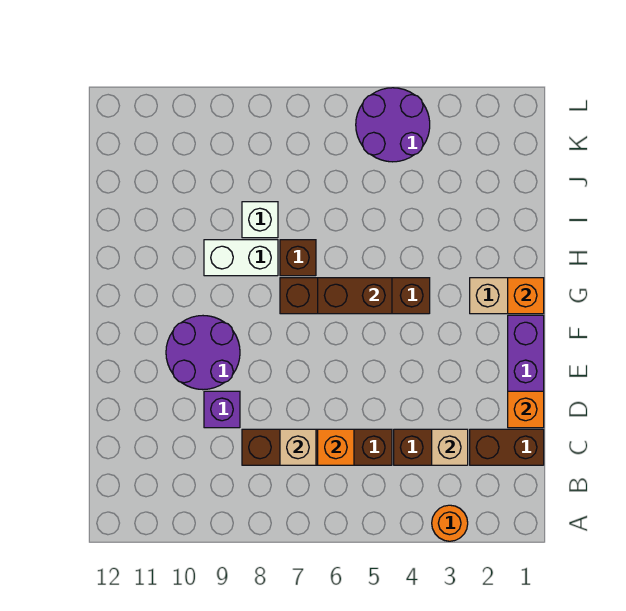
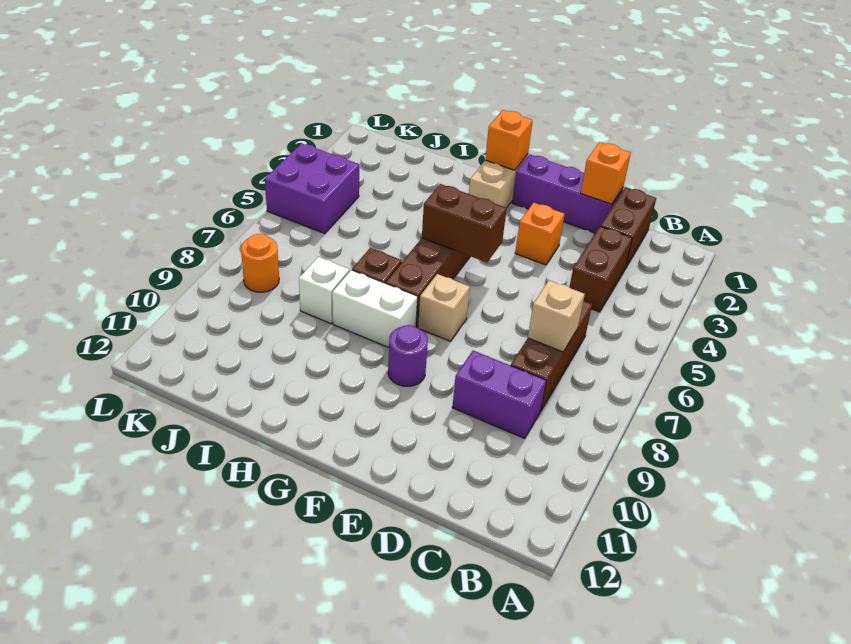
orange round brick A3 level 1 -> orange round brick K8 level 1
tan brick C3 level 2 -> tan brick F7 level 1
brown brick C5:C8 level 1 -> brown brick C6:C8 level 1
orange brick C6 level 2 -> orange brick E3 level 1
purple brick D9 level 1 -> purple brick C9:D9 level 1
purple round brick E9:F10 level 1 -> purple round brick F9 level 1
brown brick G5:G6 level 2 -> brown brick F5:G5 level 2
white brick H8:H9 level 1 -> white brick G8:H8 level 1
purple round brick K4:L5 level 1 -> purple brick K4:L5 level 1

